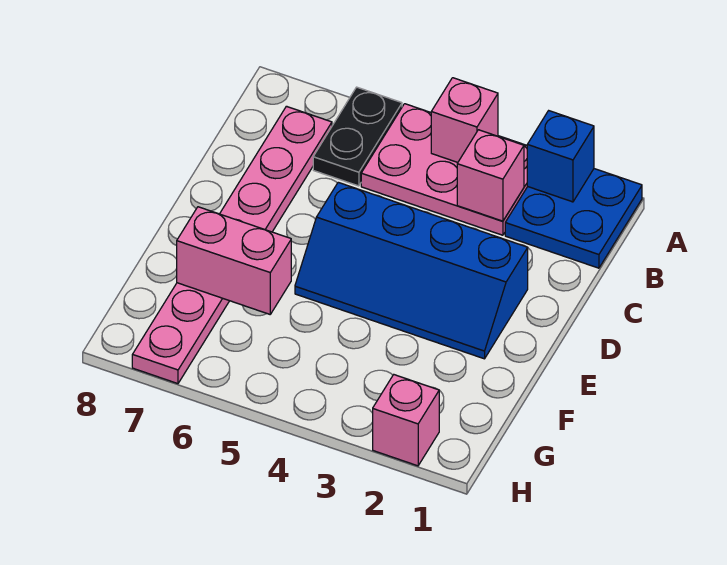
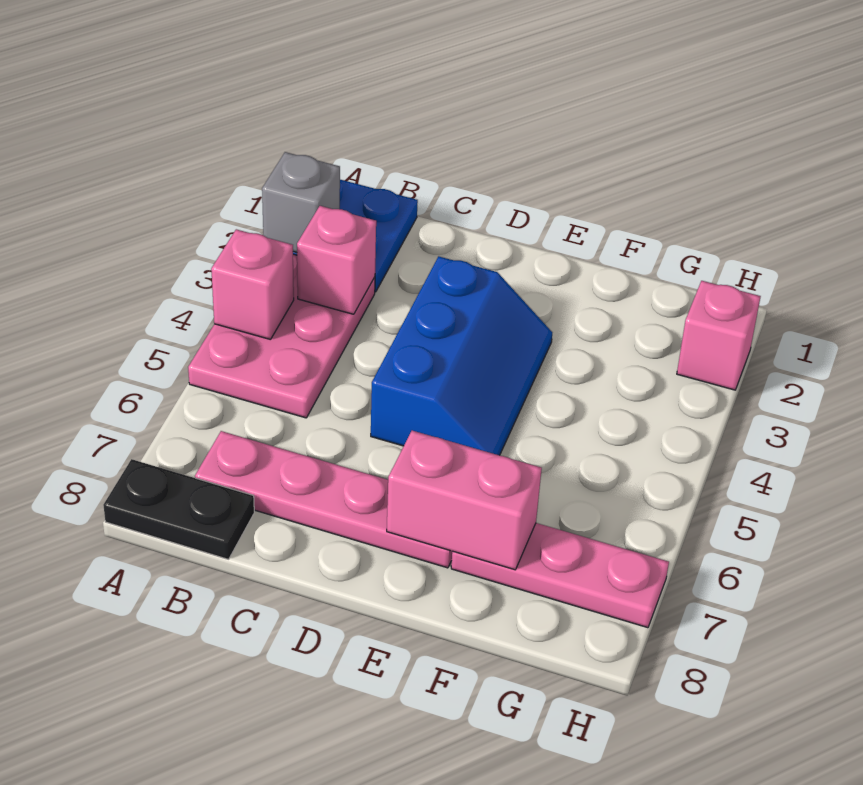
blue brick A2 level 2 -> grey brick A2 level 2
black plate A6:B6 level 1 -> black plate A8:B8 level 1
blue slope D2:E5 level 1 top D -> blue slope D3:E5 level 1 top D
pink brick F6:F7 level 2 -> pink brick E7:F7 level 2

